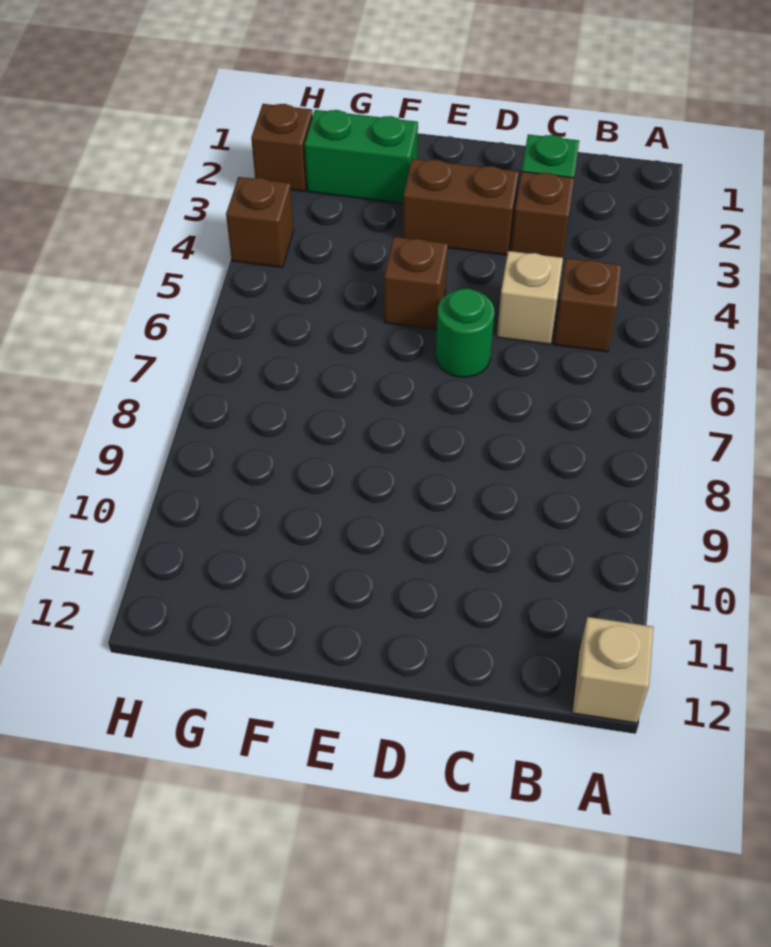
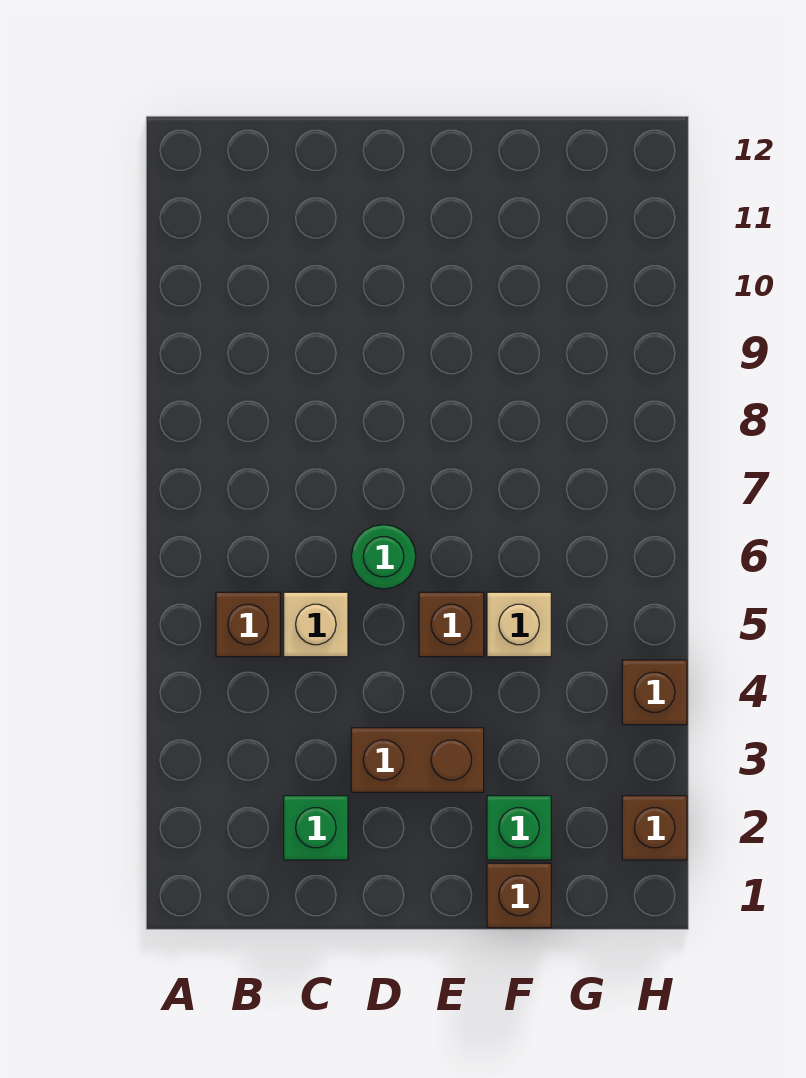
tan brick A12 level 1 -> tan brick F5 level 1
brown brick C3 level 1 -> brown brick F1 level 1
green brick F2:G2 level 1 -> green brick F2 level 1

